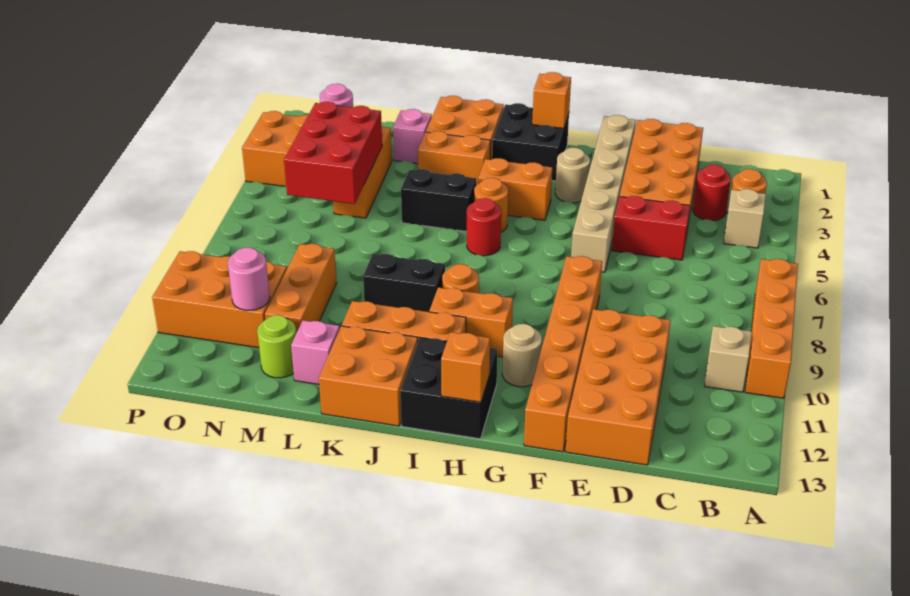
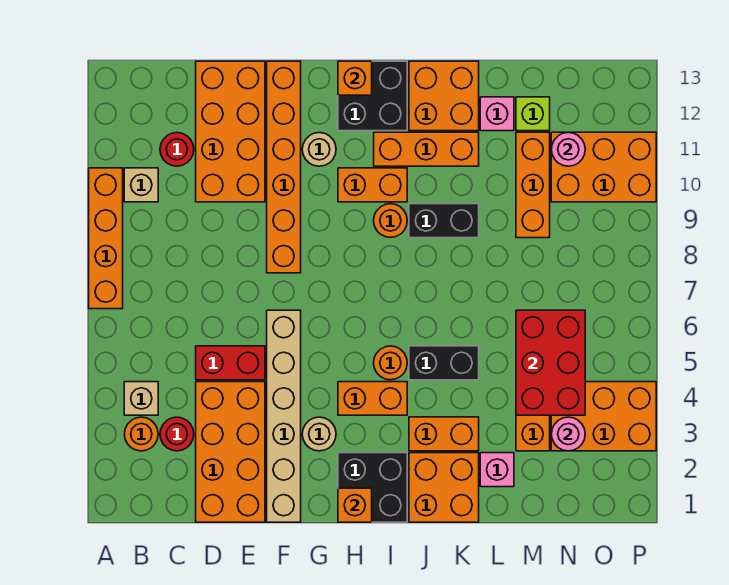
red round brick I6 level 1 -> red round brick C11 level 1
lime round brick M12 level 1 -> lime brick M12 level 1

